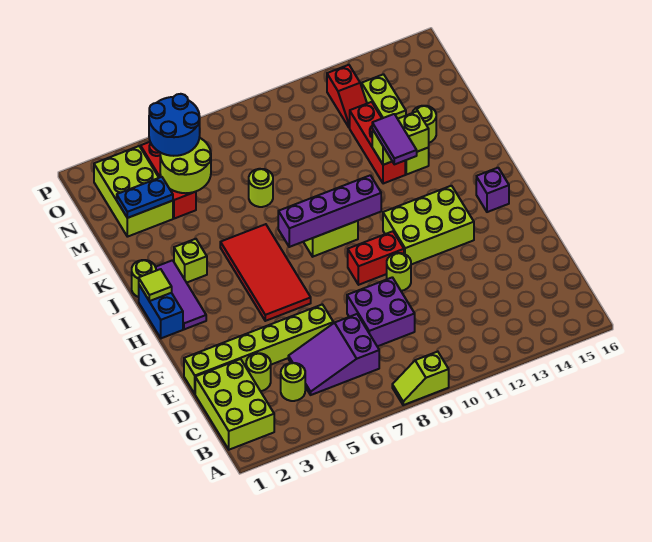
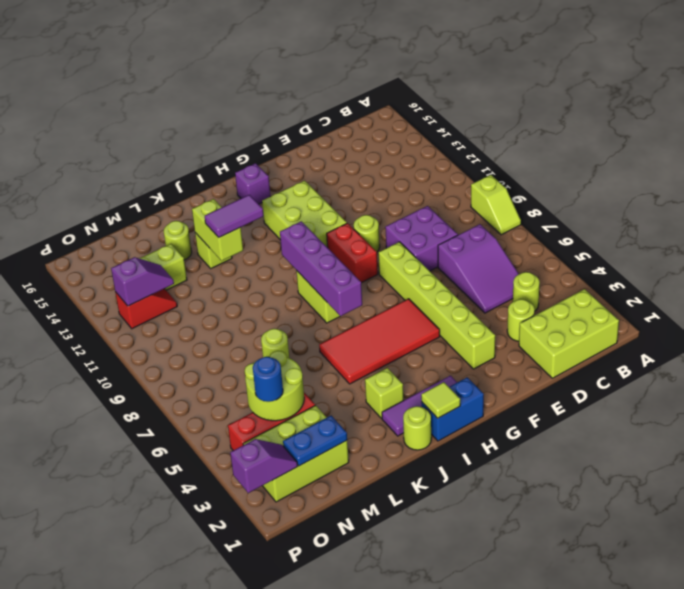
lime brick E1:E6 level 1 -> lime brick F3:F8 level 1
red brick K12:M12 level 1 -> none
blue plate M2:M3 level 2 -> blue plate M2:N2 level 2
blue round brick N4:O5 level 3 -> blue round brick N4 level 3
none -> purple slope N12:O12 level 2 top O
none -> purple slope O2:P2 level 2 top P

